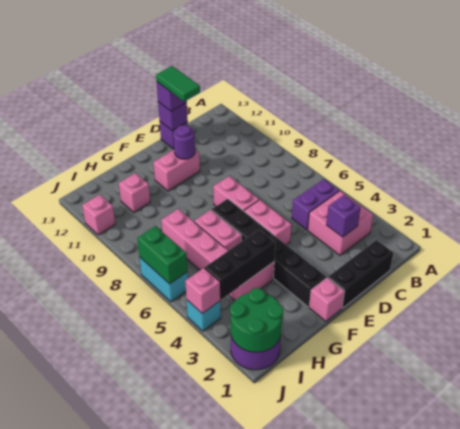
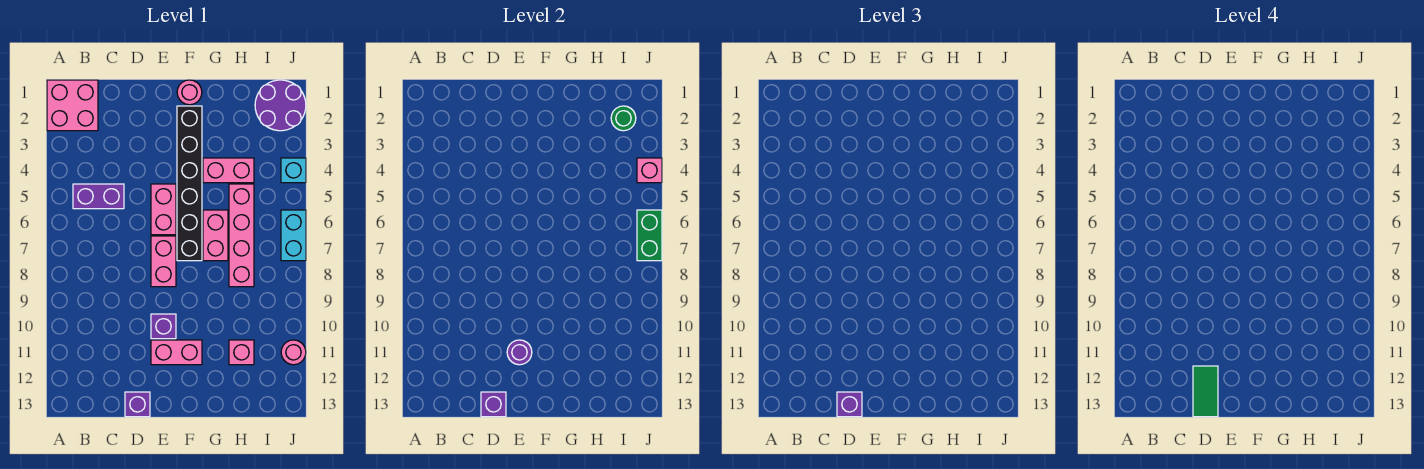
pink brick B3:C4 level 1 -> pink brick A1:B2 level 1
black brick C1:E1 level 1 -> none
purple brick C3 level 2 -> purple brick E10 level 1
pink brick F1 level 1 -> pink round brick F1 level 1
black brick G4:I4 level 2 -> none
green round brick I1:J2 level 2 -> green round brick I2 level 2
pink brick J11 level 1 -> pink round brick J11 level 1

